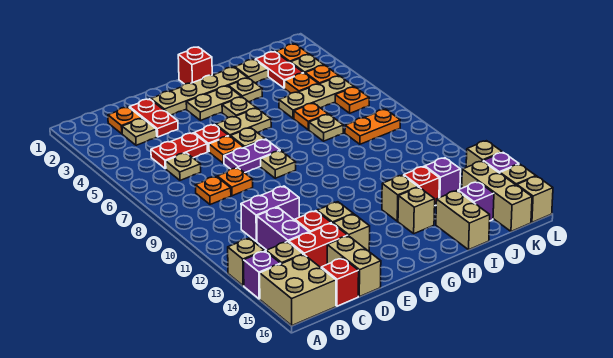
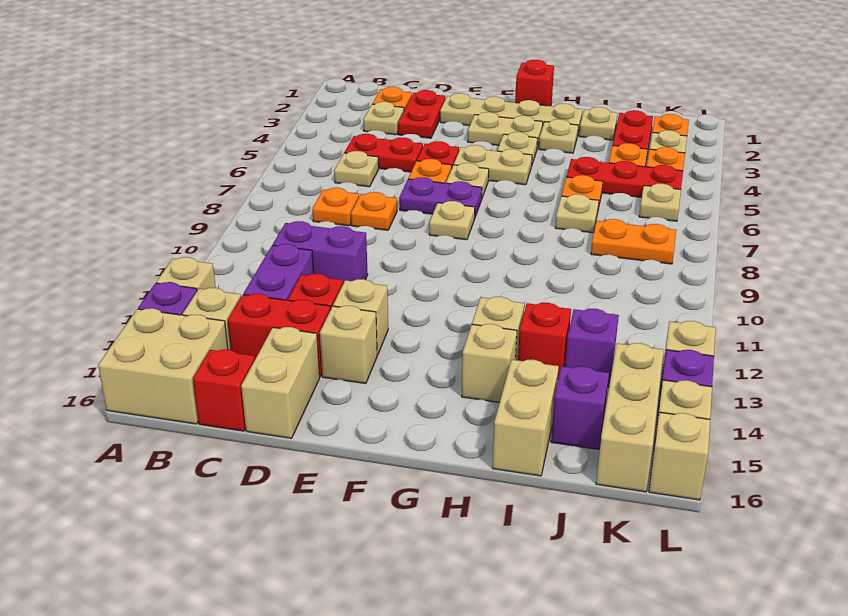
tan plate I5:K5 level 1 -> red plate I5:K5 level 1
orange plate K6 level 1 -> tan plate K6 level 1

